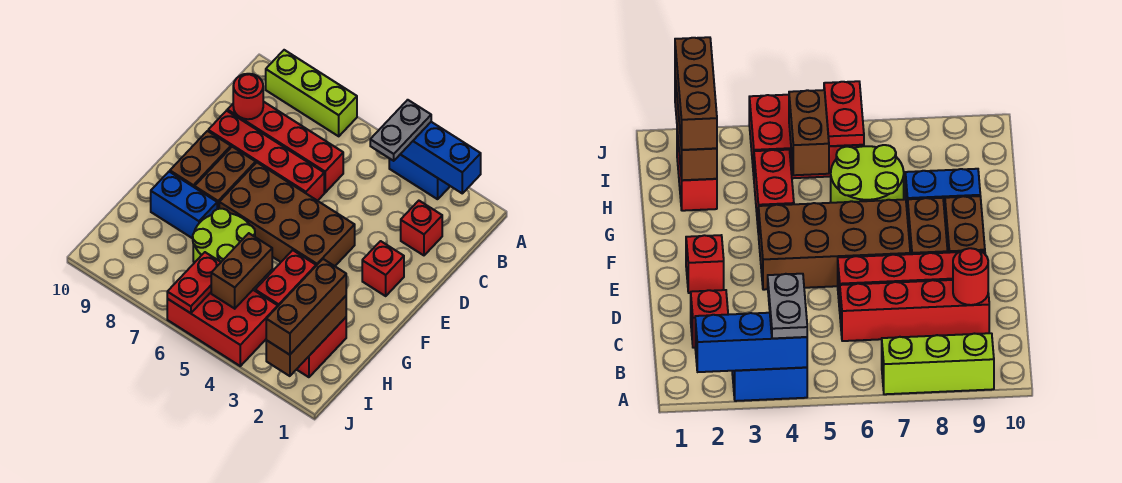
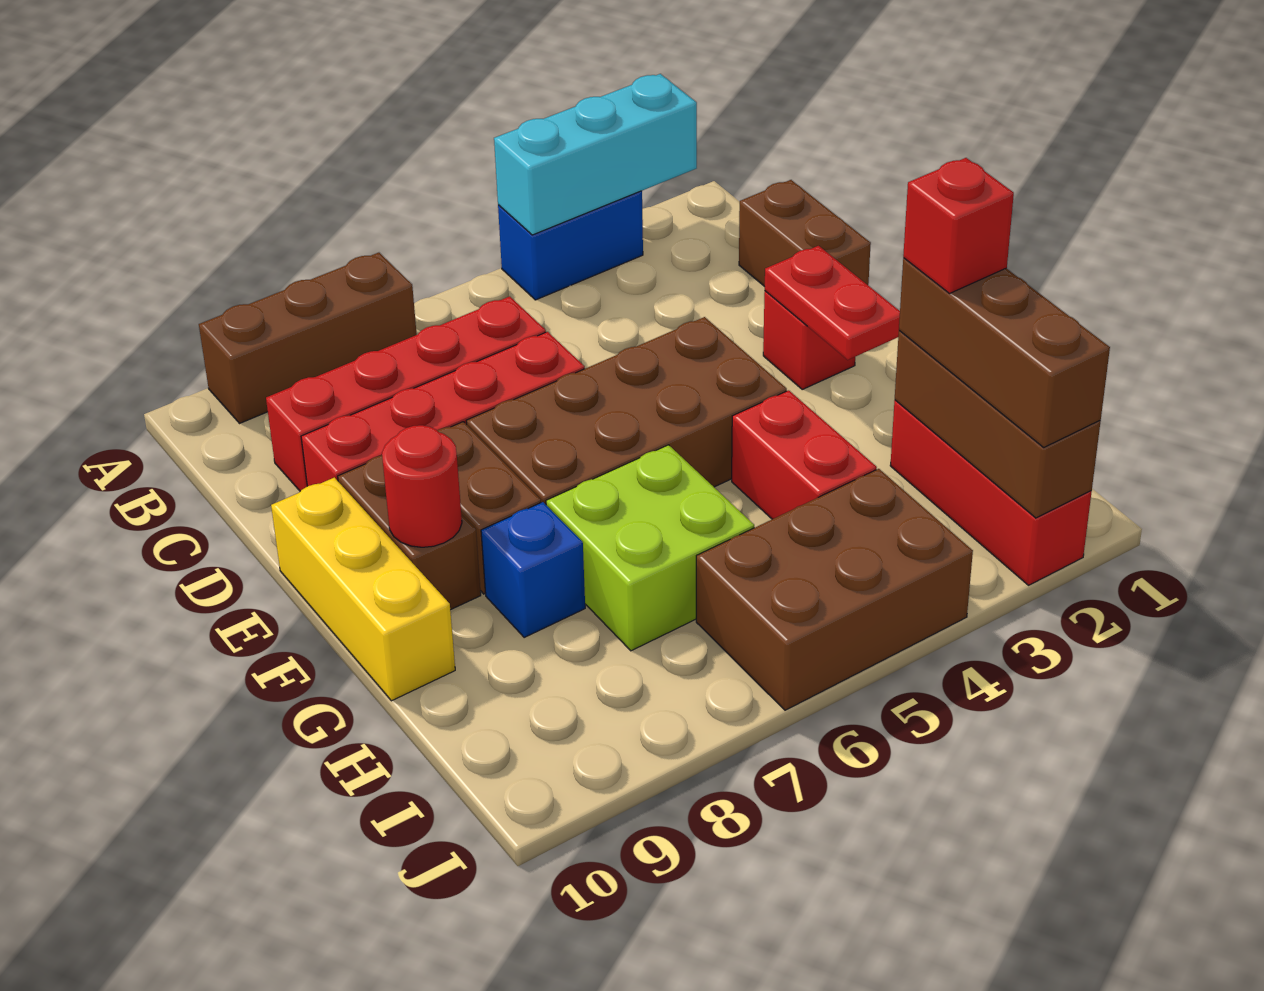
blue brick A2:A4 level 2 -> cyan brick A2:A4 level 2
grey plate A4:B4 level 3 -> none
lime brick A7:A9 level 1 -> brown brick A7:A9 level 1
red brick C2 level 1 -> red brick H2 level 4
red round brick C9 level 2 -> red round brick F9 level 2
none -> yellow brick E10:G10 level 1
lime round brick G6:H7 level 1 -> lime brick G6:H7 level 1
blue brick G8:G9 level 1 -> blue brick G8 level 1
red brick H2:I2 level 1 -> red brick H2:J2 level 1
brown brick H5:I5 level 2 -> brown brick C1:D1 level 1
red brick I4:J6 level 1 -> brown brick I4:J6 level 1
red plate I6:J6 level 2 -> red plate E2:F2 level 2

